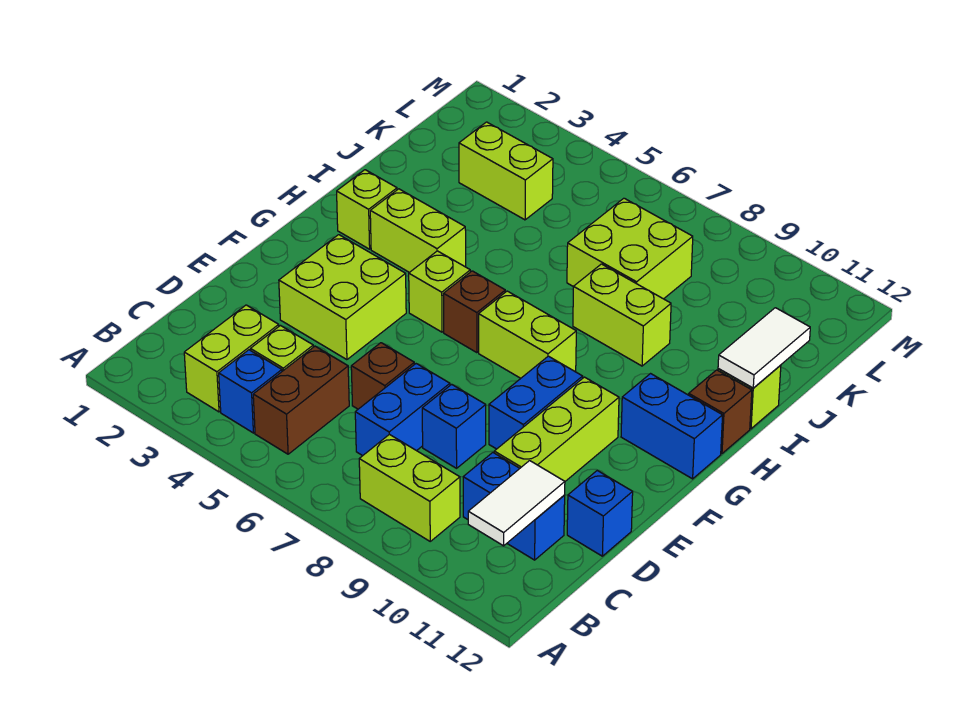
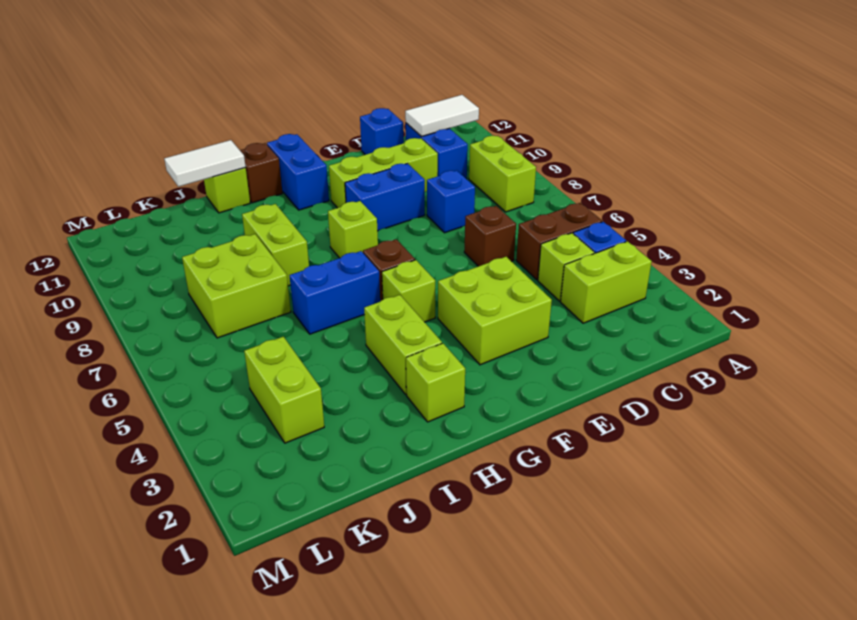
blue brick C7:D7 level 1 -> blue brick H6:I6 level 1
lime brick G7:G8 level 1 -> lime brick G8 level 1

